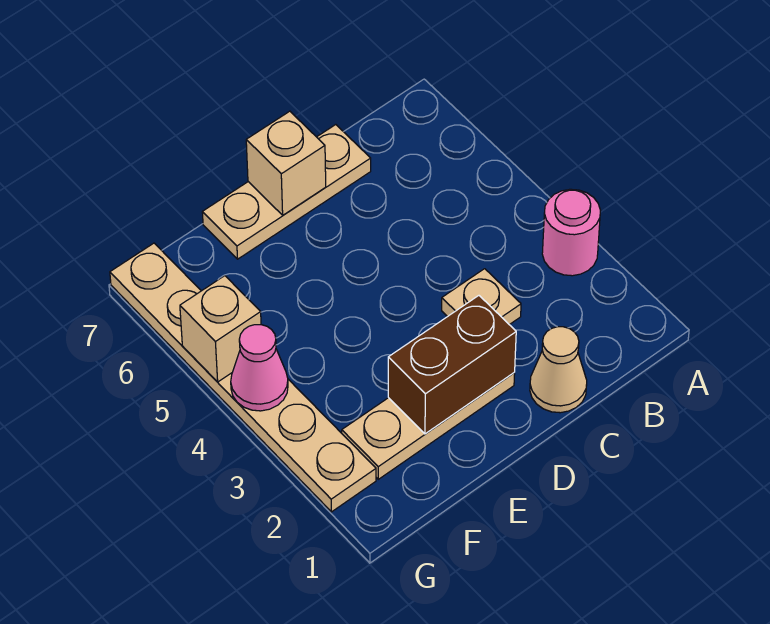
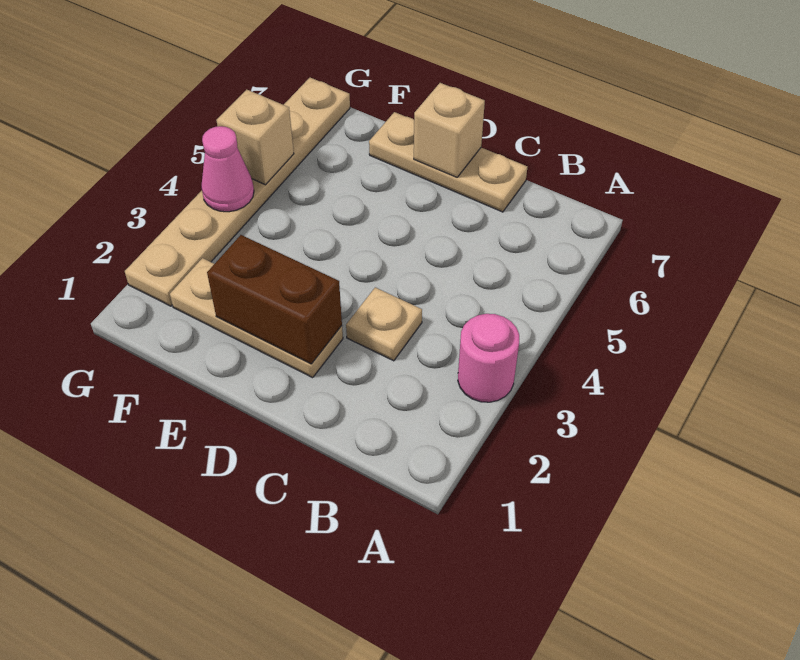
tan cone C1 level 1 -> none

